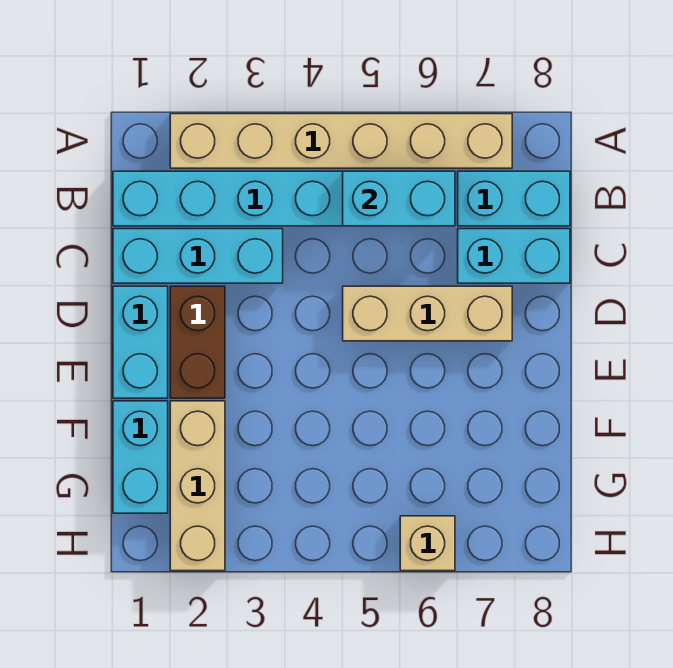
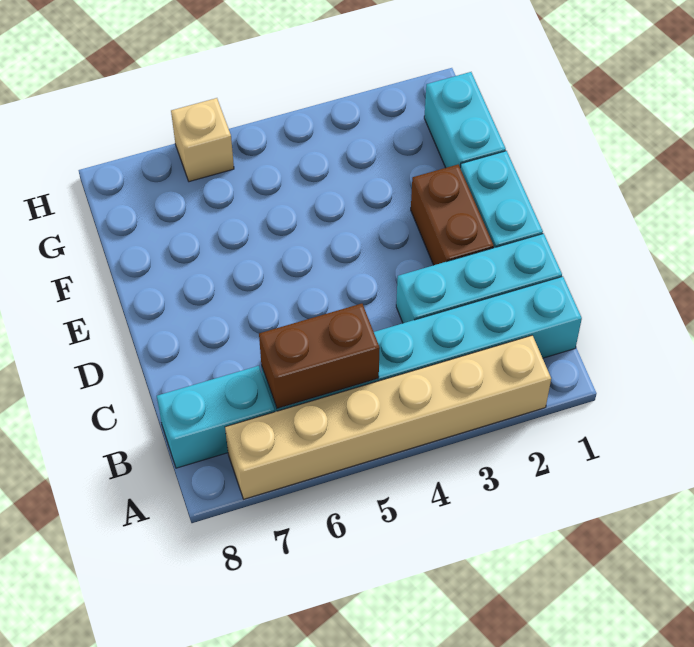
cyan brick B5:B6 level 2 -> brown brick B5:B6 level 2
cyan brick C7:C8 level 1 -> none
tan brick D5:D7 level 1 -> none
tan brick F2:H2 level 1 -> none

